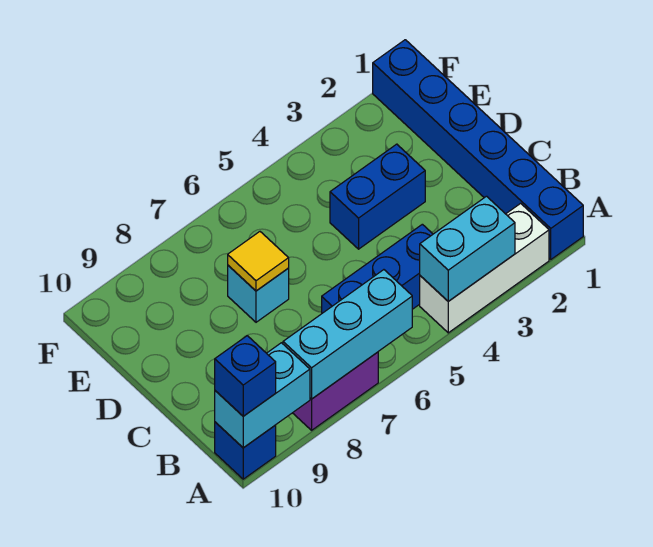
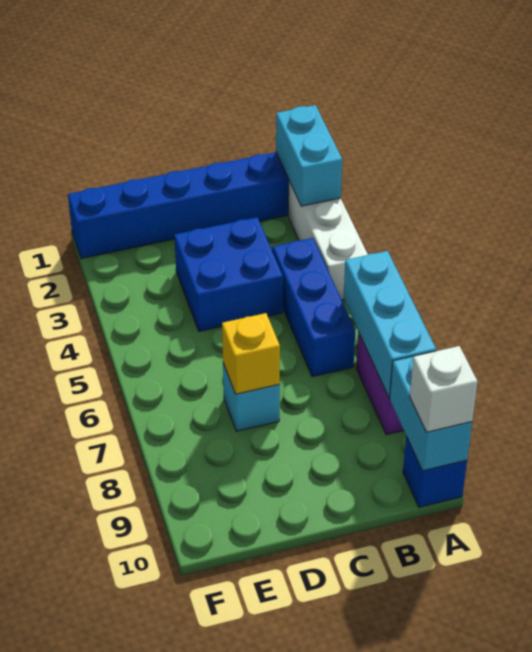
cyan brick A3:A4 level 2 -> cyan brick A1:A2 level 2
blue brick A10 level 3 -> white brick A10 level 3
blue brick D3:D4 level 1 -> blue brick C3:D4 level 1
yellow tile D7 level 2 -> yellow brick D7 level 2

